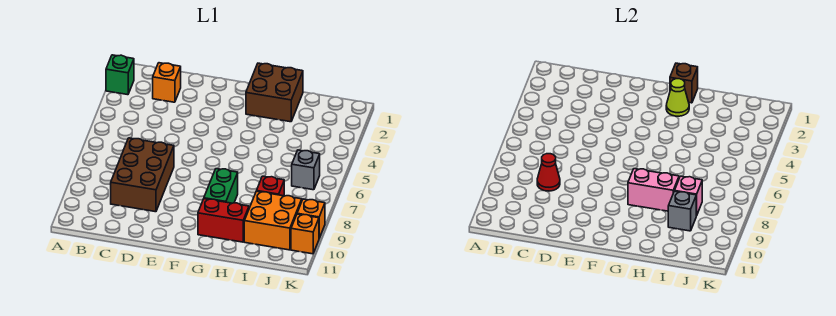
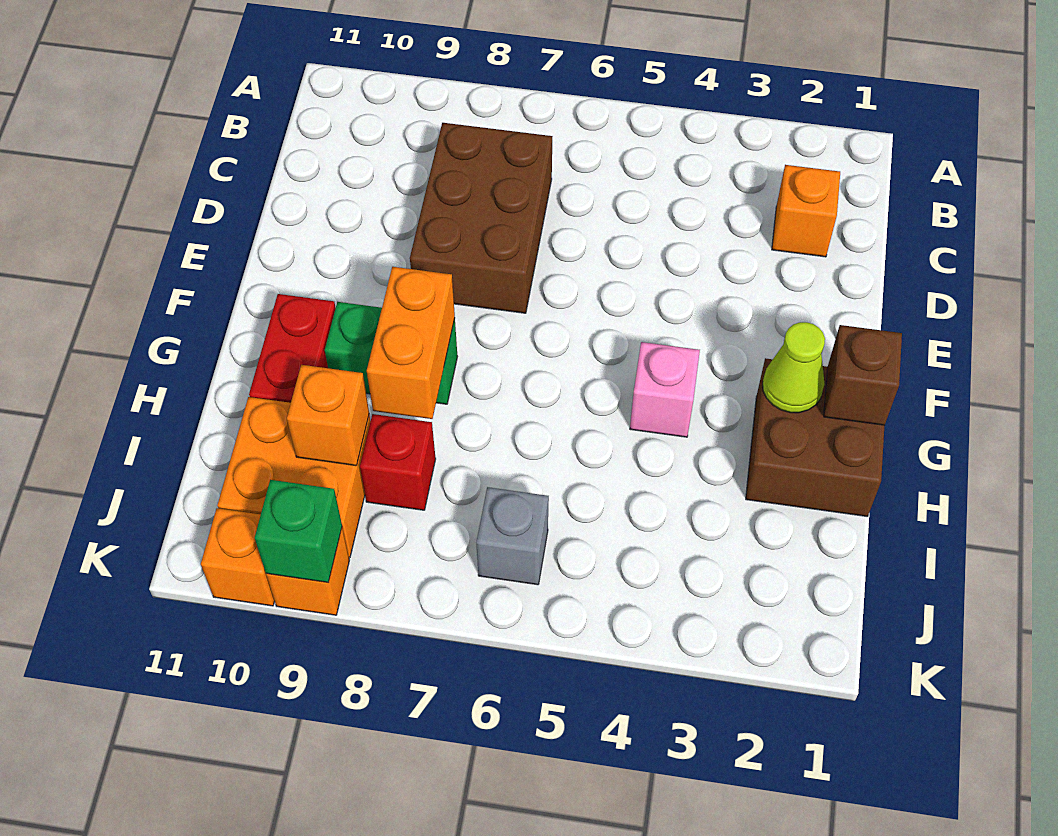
green brick A2 level 1 -> green brick K9 level 2
brown brick C7:D9 level 1 -> brown brick C7:E8 level 1
red cone C8 level 2 -> none
pink brick G8:H8 level 2 -> orange brick G8:H8 level 2
pink brick I8 level 2 -> pink brick G4 level 1
grey brick I9 level 2 -> orange brick I9 level 2

